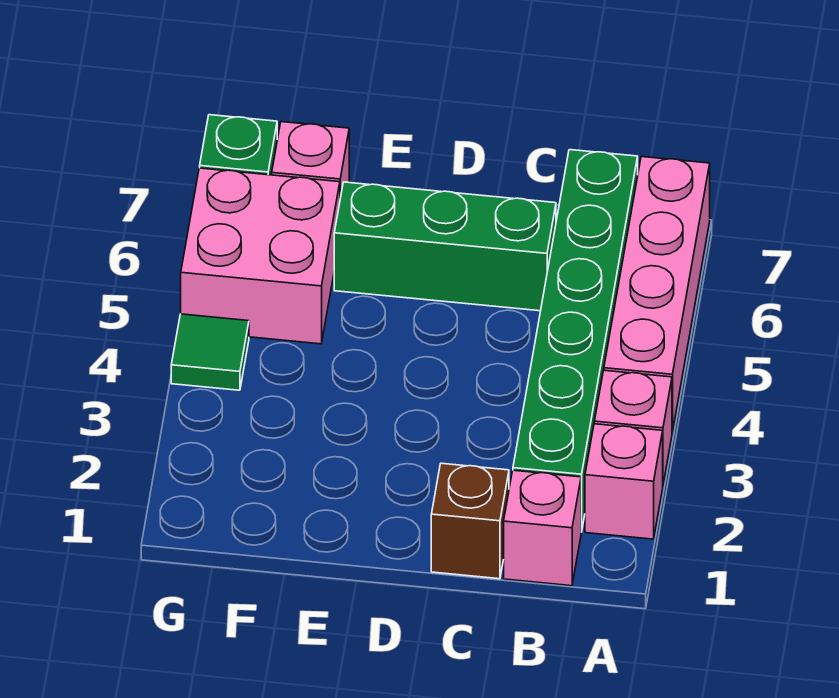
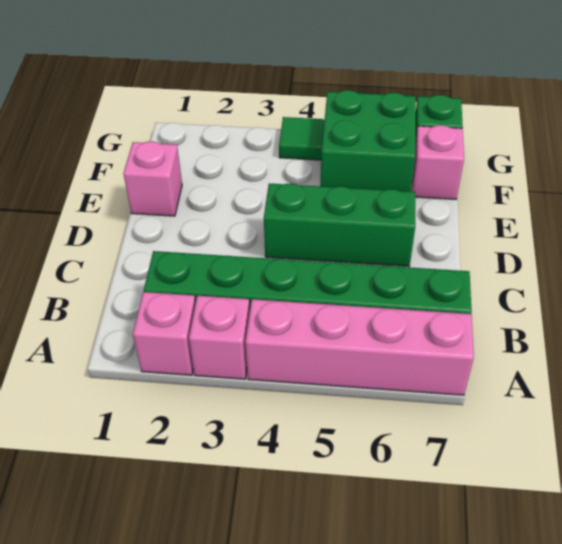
pink brick B1 level 1 -> pink brick E1 level 1
brown brick C1 level 1 -> none
green brick C6:E6 level 1 -> green brick D4:D6 level 1
pink brick F5:G6 level 1 -> green brick F5:G6 level 1

